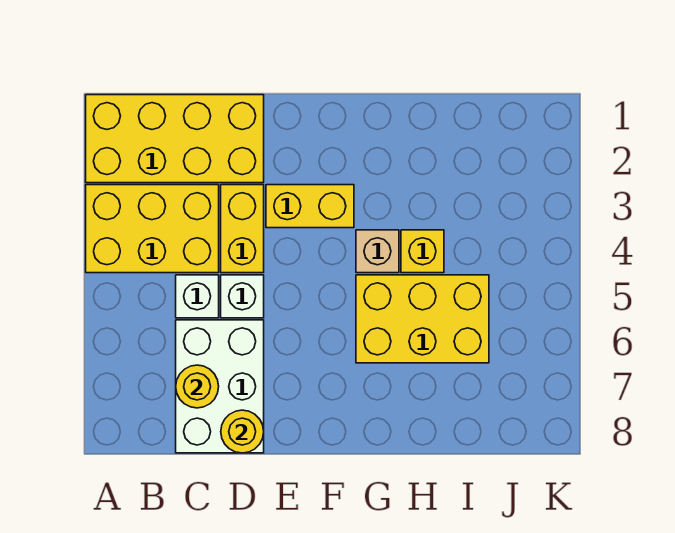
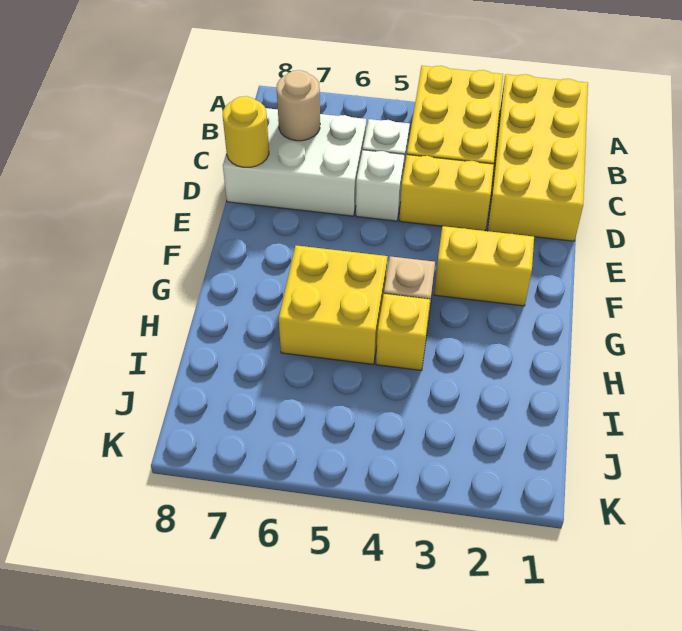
yellow round brick C7 level 2 -> tan round brick C7 level 2
yellow brick E3:F3 level 1 -> yellow brick F2:F3 level 1
yellow brick G5:I6 level 1 -> yellow brick G5:H6 level 1

